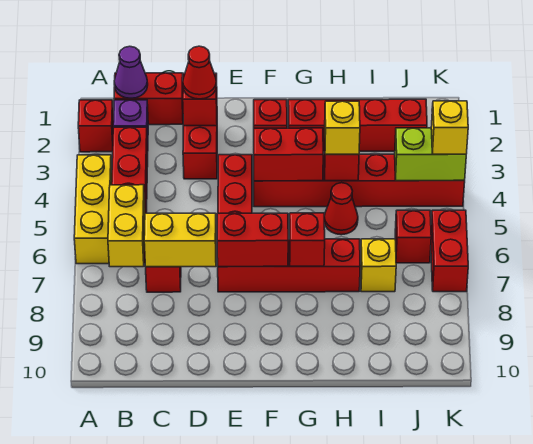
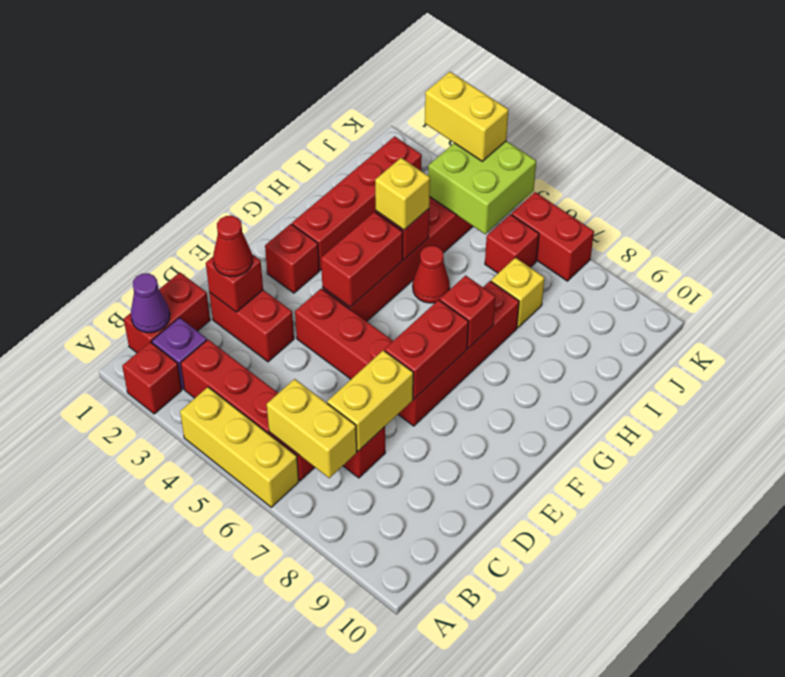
lime brick J4:K4 level 2 -> lime brick J4:K5 level 2
yellow brick K4 level 3 -> yellow brick K3:K4 level 3

